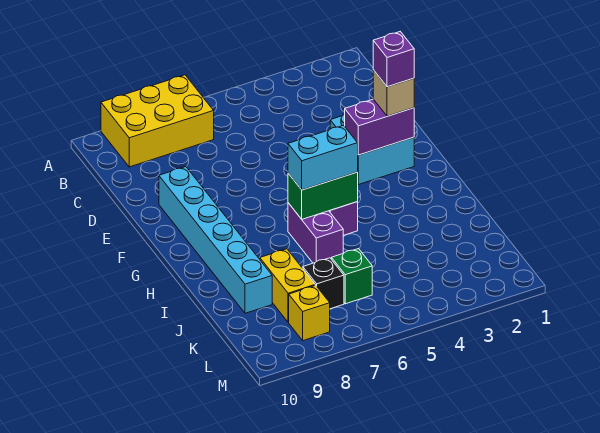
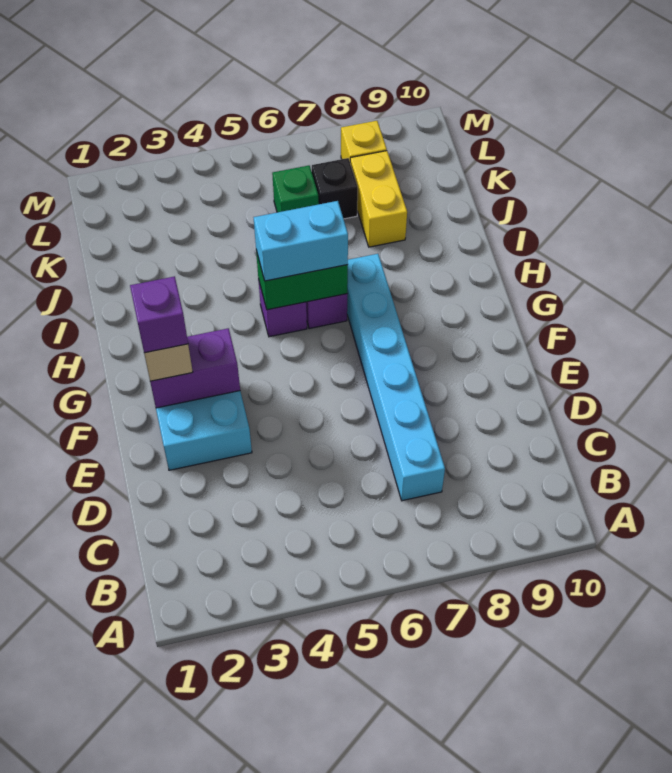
yellow brick A7:B9 level 1 -> none
cyan brick E9:J9 level 1 -> cyan brick C7:H7 level 1

